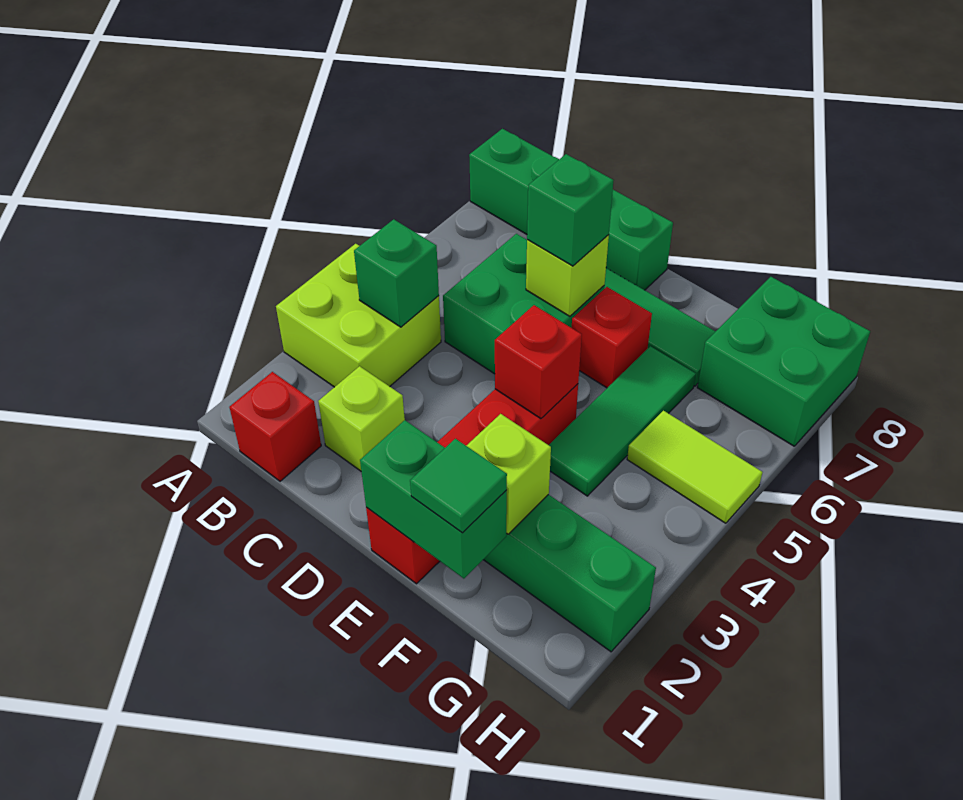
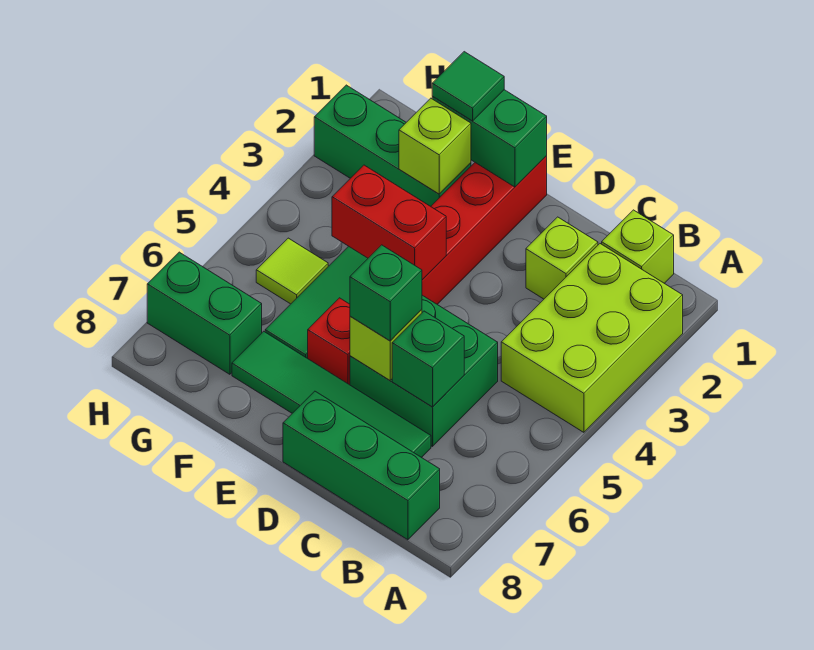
lime brick A3:B4 level 1 -> lime brick A2:B4 level 1
green brick A8:D8 level 1 -> green brick B8:D8 level 1
red brick B1 level 1 -> lime brick B1 level 1
green brick B4 level 2 -> green brick C6 level 2
red brick E4 level 2 -> red brick E4:F4 level 2
lime tile G5:H5 level 1 -> lime tile G5 level 1
green brick G7:H8 level 1 -> green brick G7:H7 level 1

